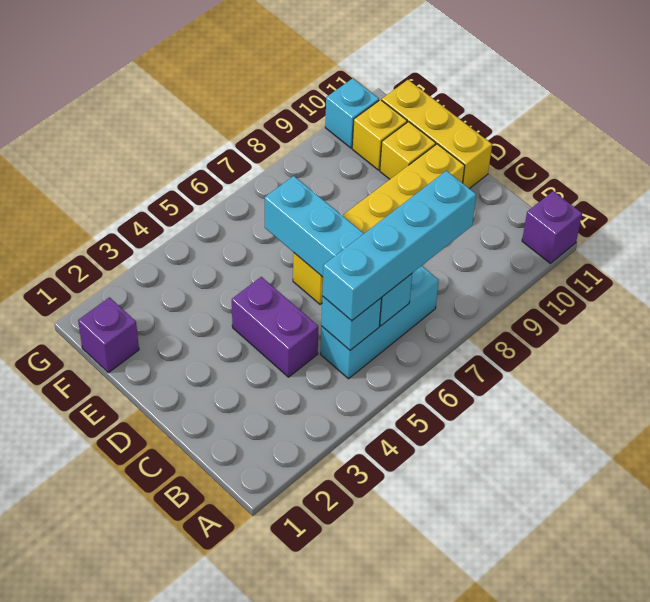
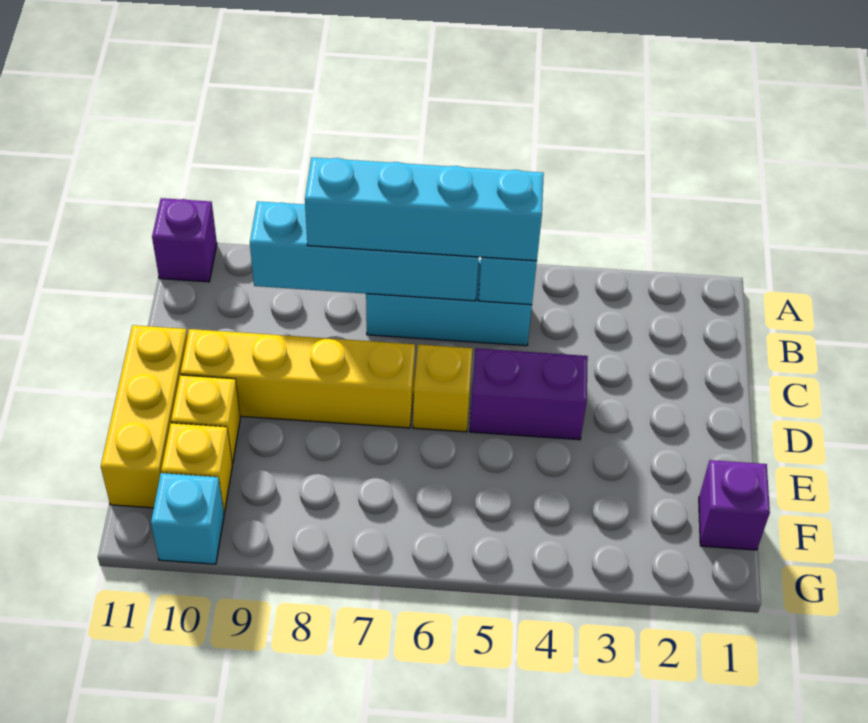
cyan brick B6:E6 level 2 -> cyan brick B6:B9 level 2
purple brick C4:D4 level 1 -> purple brick D4:D5 level 1

